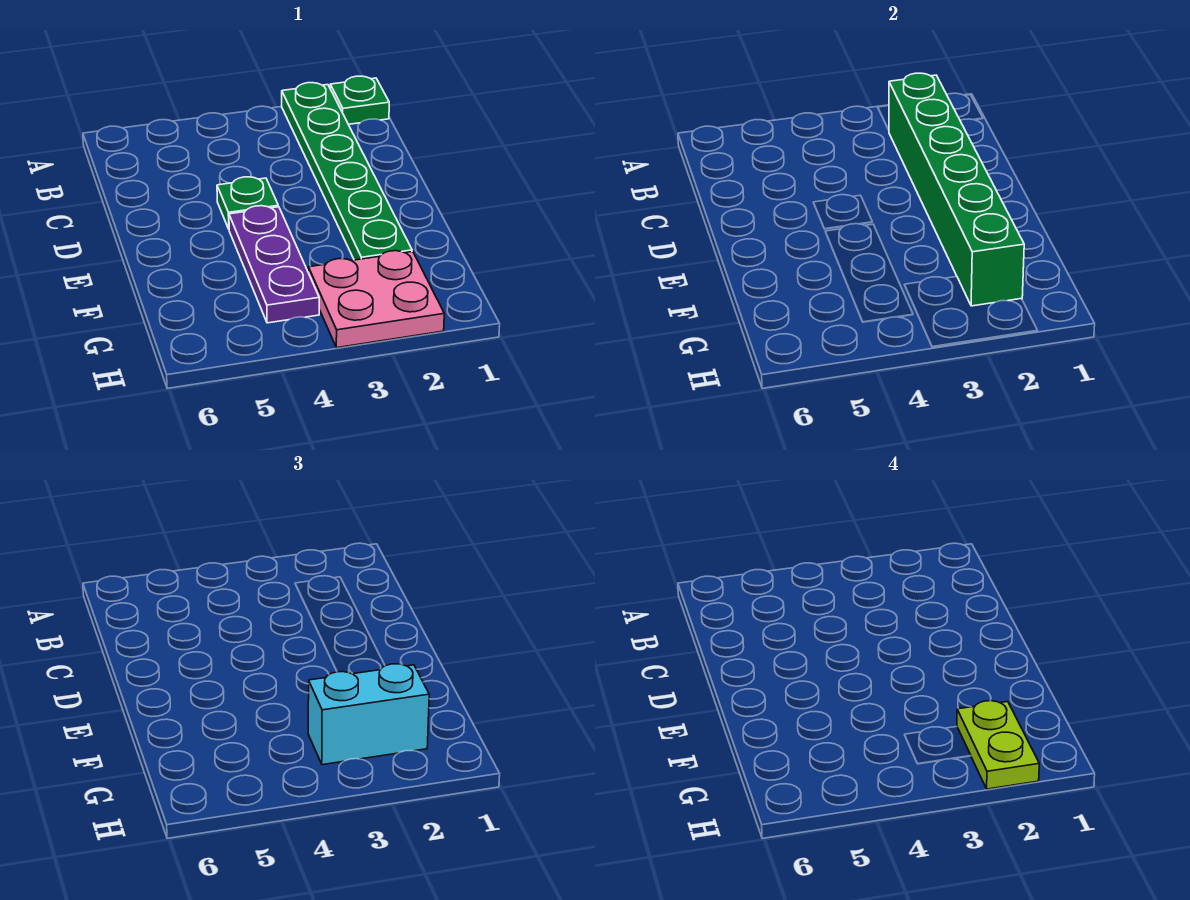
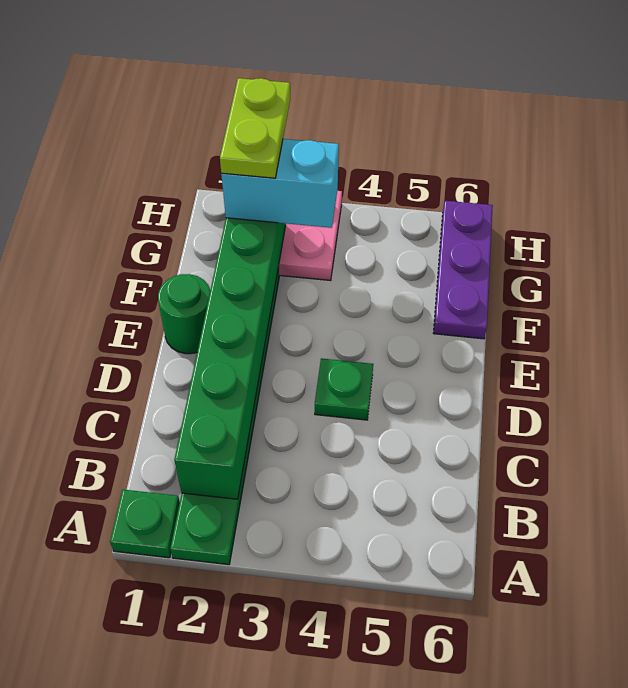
none -> green round brick E1 level 1
purple plate E4:G4 level 1 -> purple plate F6:H6 level 1

